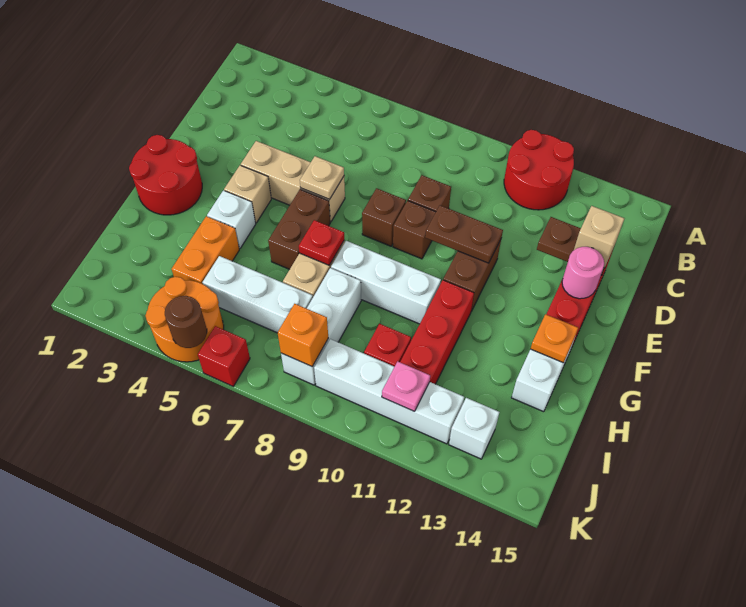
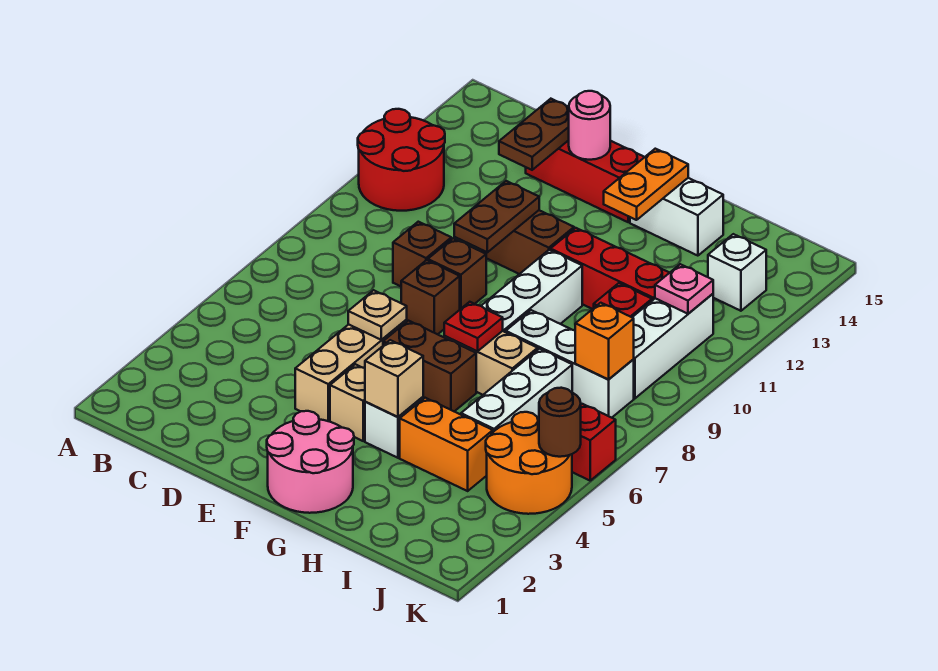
tan brick D14 level 3 -> tan brick G4 level 2
red round brick F1:G2 level 1 -> pink round brick F1:G2 level 1
orange plate G14 level 2 -> orange plate G13:G14 level 2
white brick J9:J12 level 1 -> white brick J9:J11 level 1

